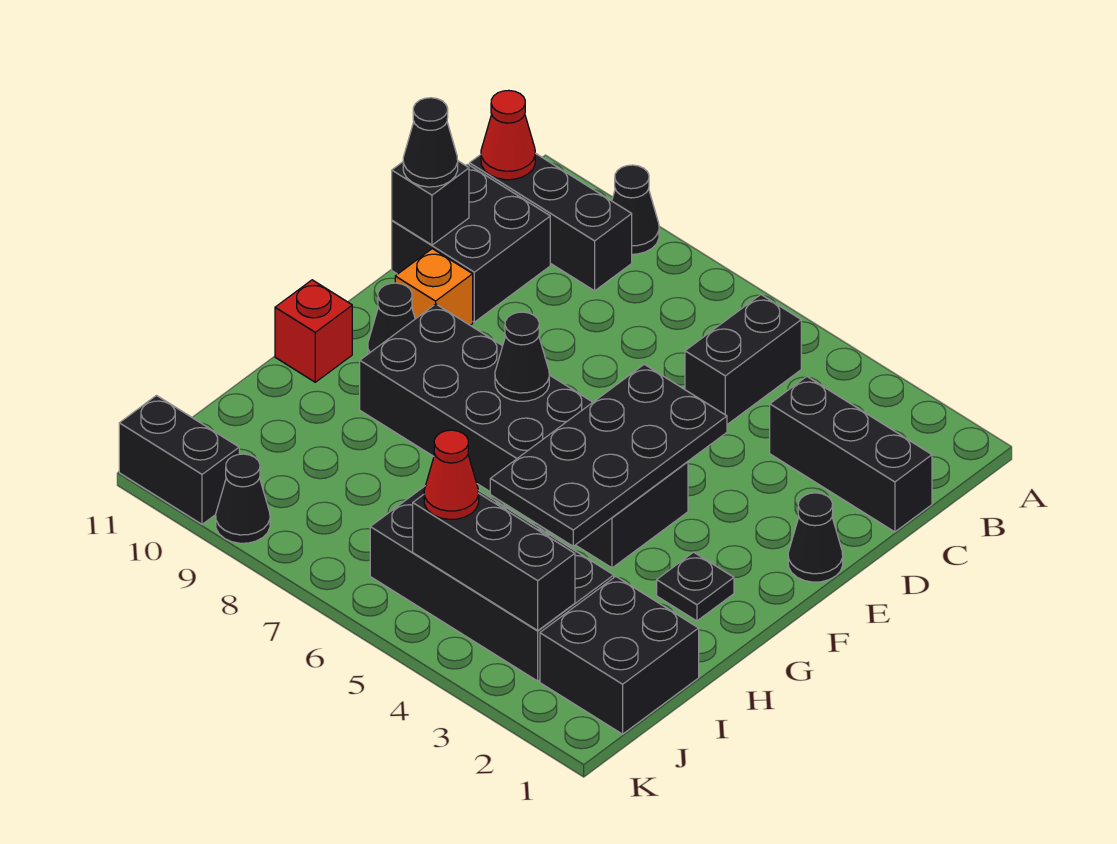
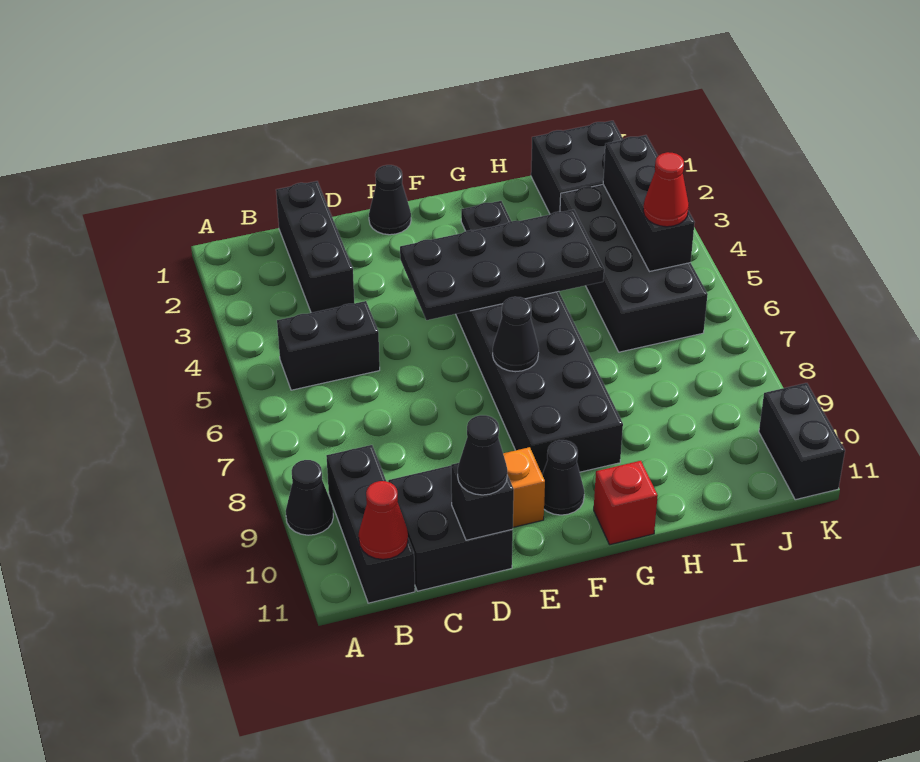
black cone K9 level 1 -> none

